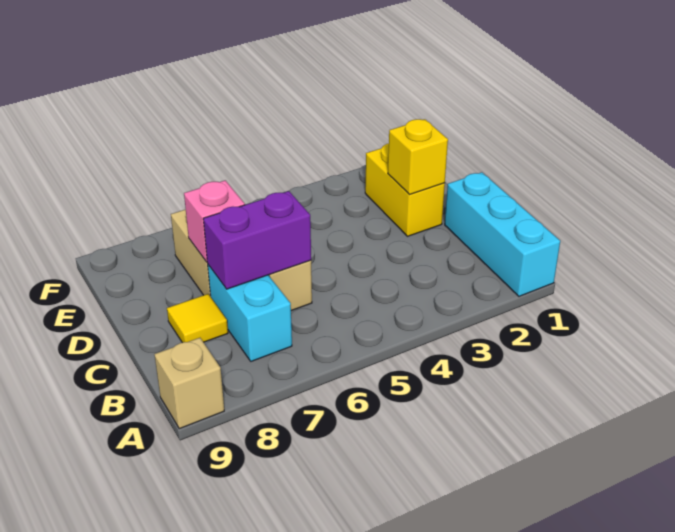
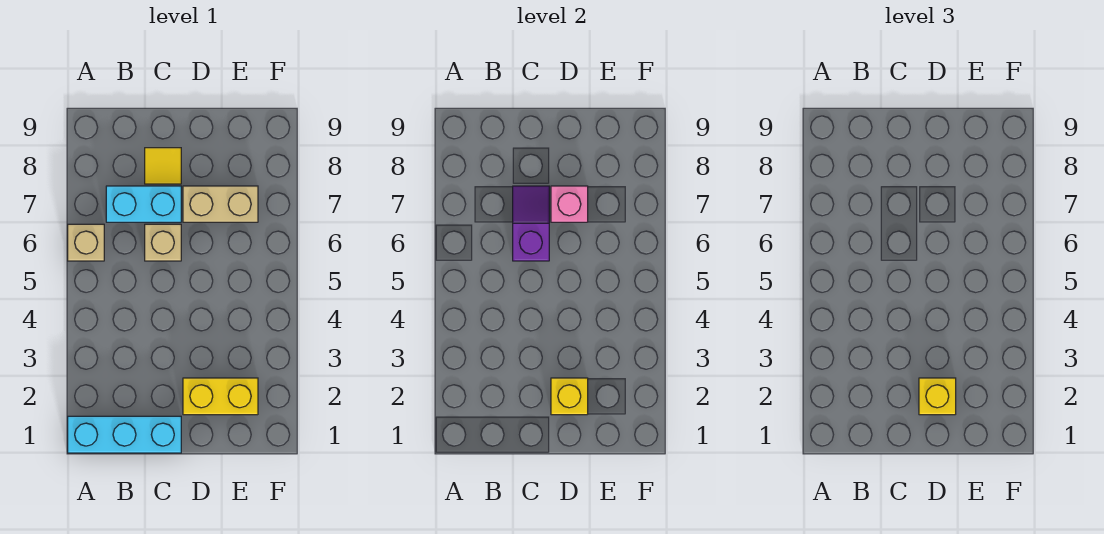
tan brick A9 level 1 -> tan brick A6 level 1
purple brick C6:C7 level 2 -> purple slope C6:C7 level 2 top 6
none -> yellow brick D2 level 3

